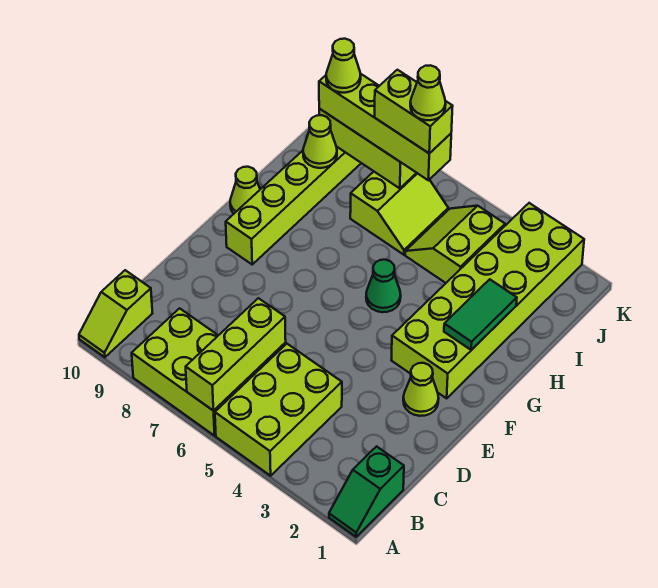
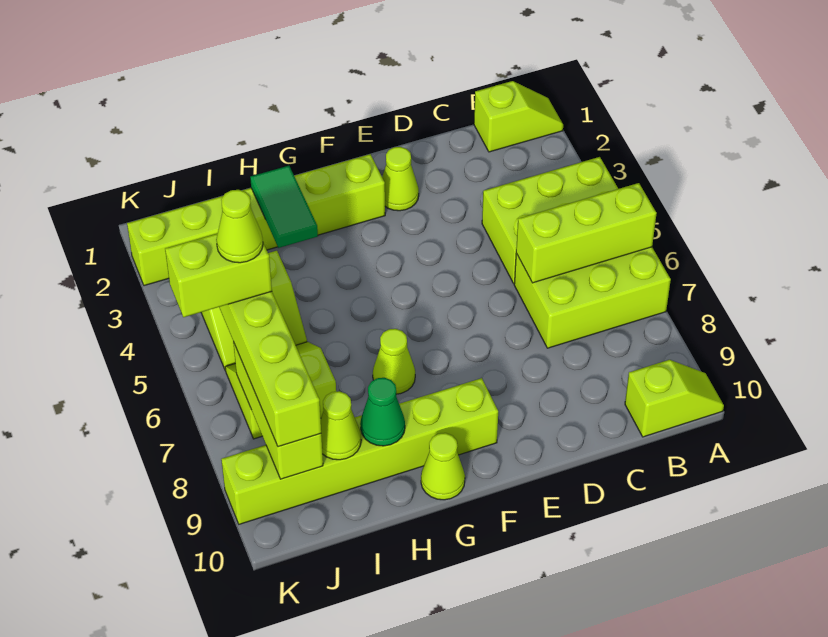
green slope A1:B1 level 1 top B -> lime slope A1:B1 level 1 top B
lime brick A6:B8 level 1 -> lime brick A6:C7 level 1
lime brick F2:K3 level 1 -> lime brick F2:K2 level 1
green tile G2:H2 level 2 -> green tile H2:H3 level 2
green cone G5 level 1 -> green cone H9 level 2
lime brick J6:J7 level 4 -> lime brick J6:K6 level 4
lime cone J9 level 4 -> lime cone G7 level 1

